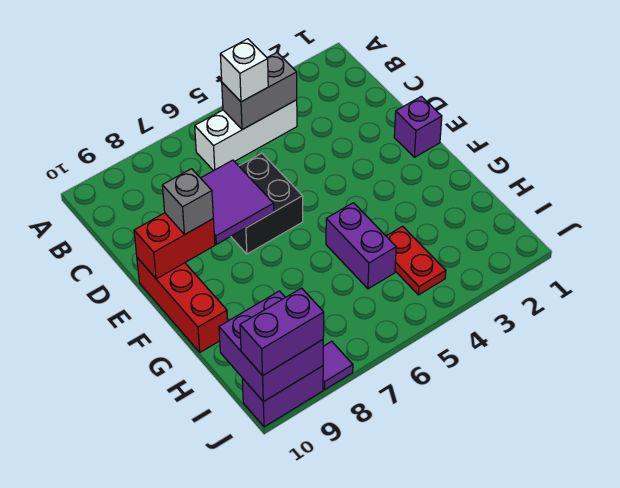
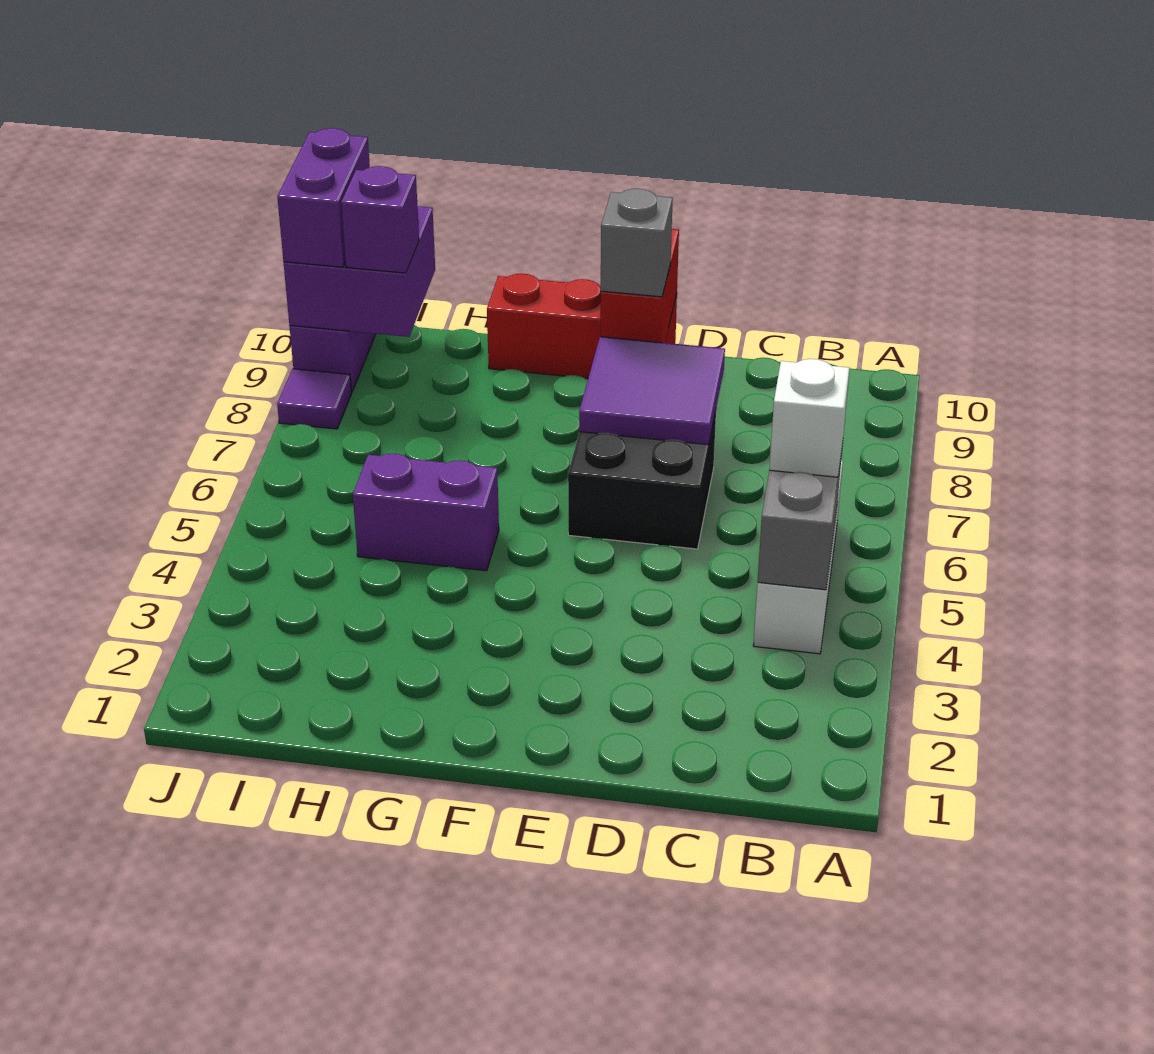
purple brick E1 level 1 -> purple brick I9 level 3
red plate H4:I4 level 1 -> none

